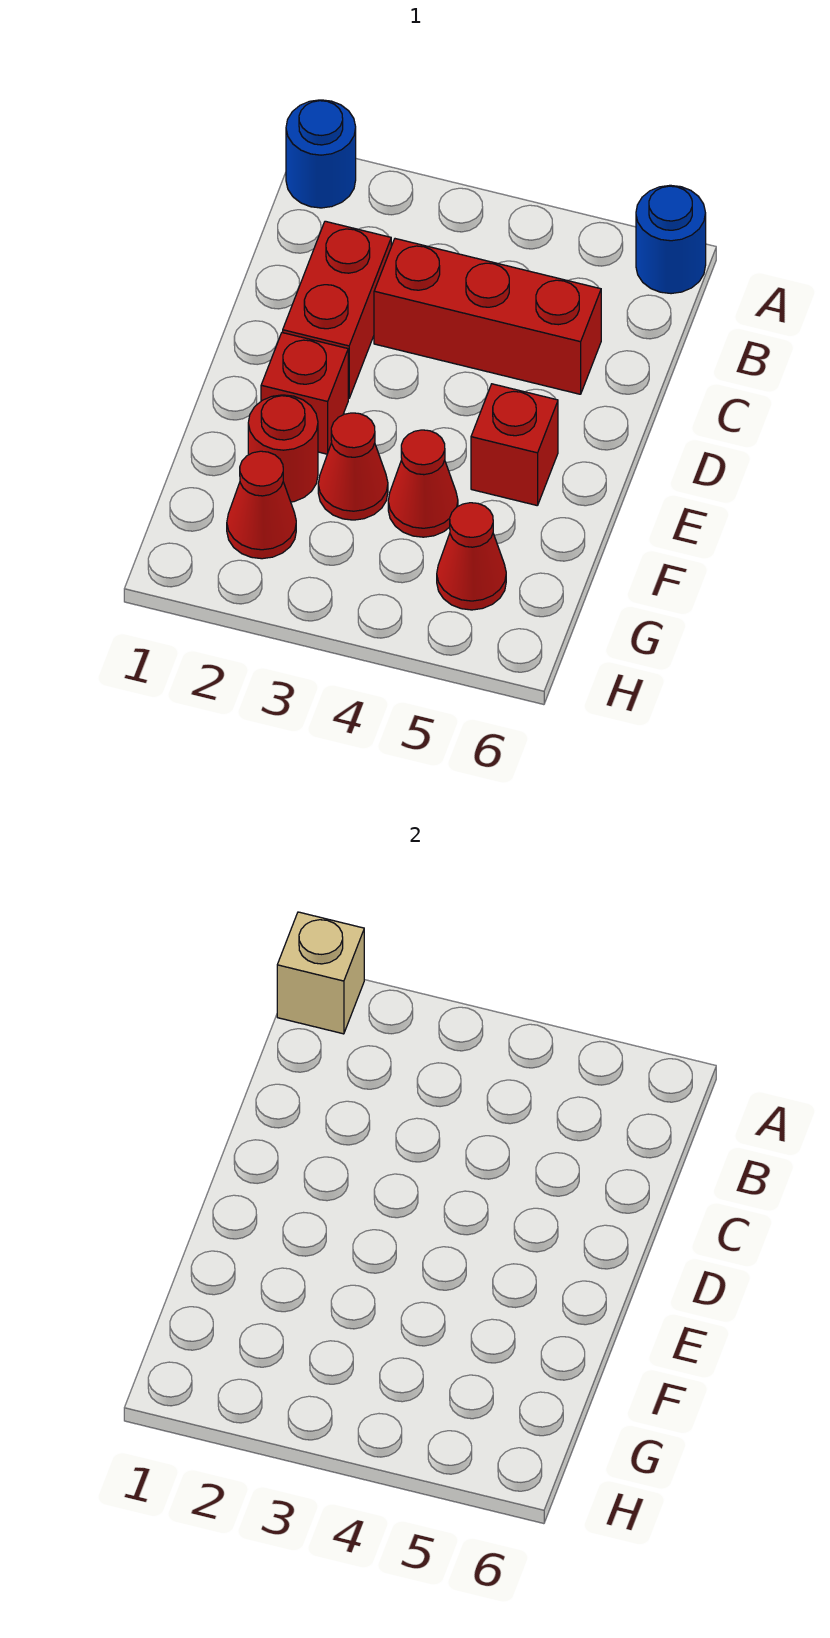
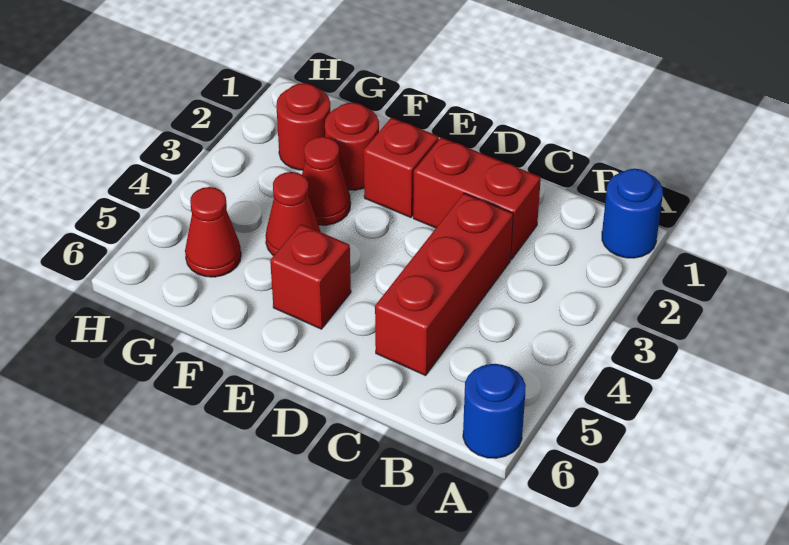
tan brick A1 level 2 -> none
red cone G2 level 1 -> red round brick G2 level 1

